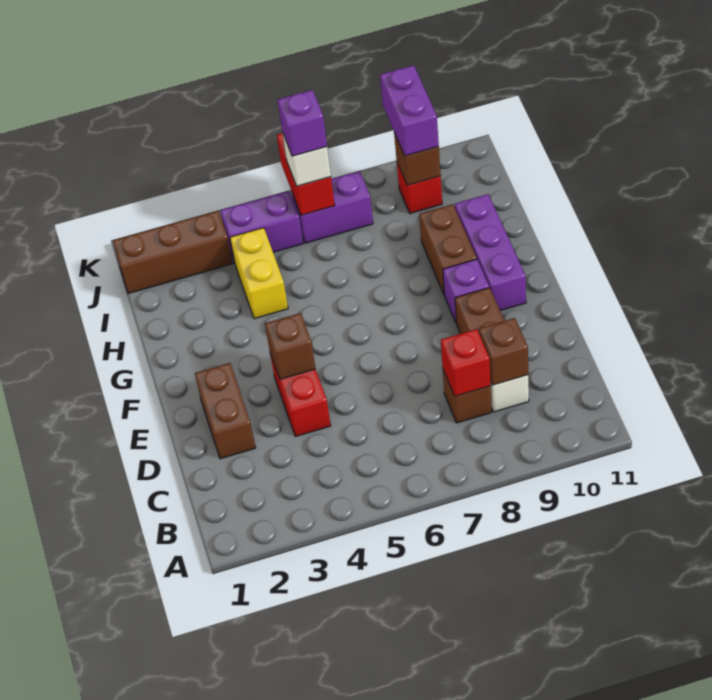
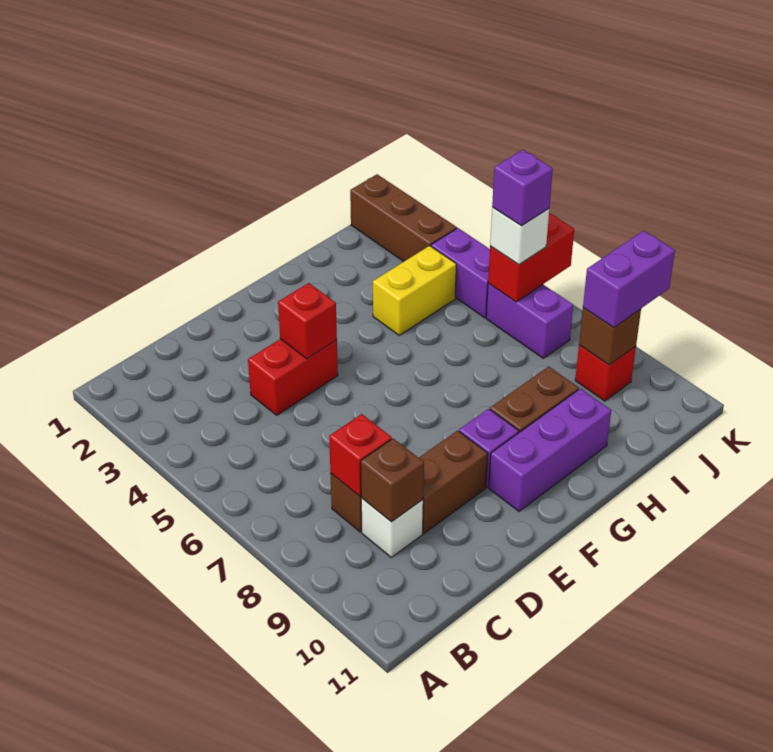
brown brick D2:E2 level 1 -> none
brown brick E4 level 2 -> red brick E4 level 2

